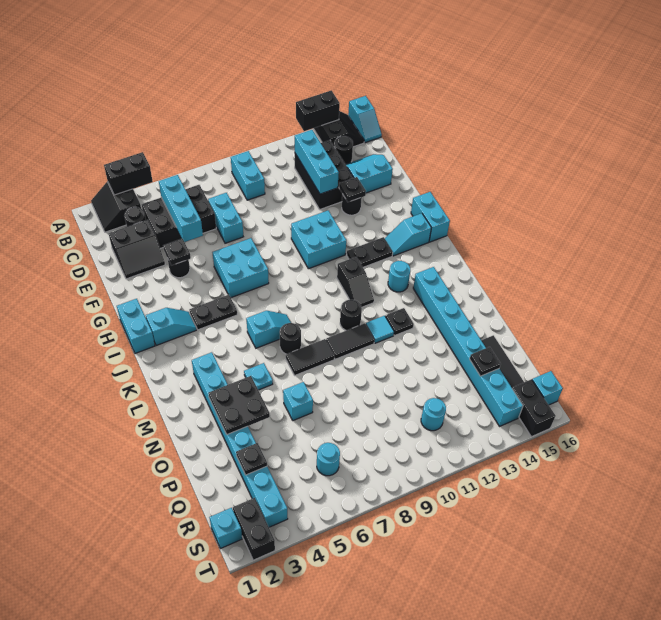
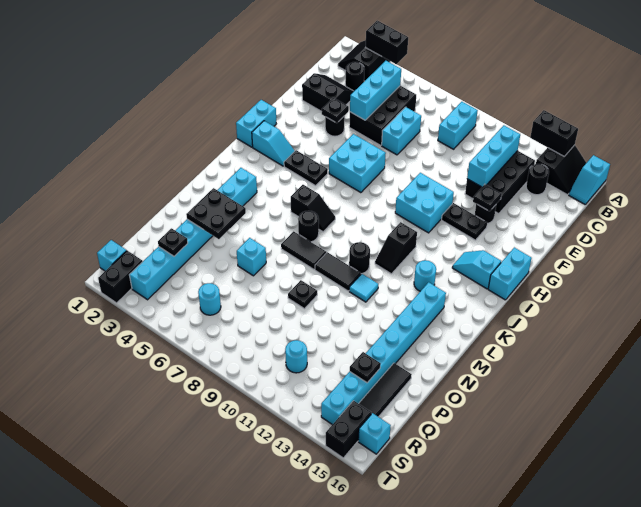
black brick C4:D6 level 1 -> black brick C5:E6 level 1
black slope D2:E3 level 1 top D -> black slope D2:E3 level 1 top E
cyan slope D14:E15 level 1 top E -> none
black plate I12:I13 level 1 -> black plate G12:G13 level 1
cyan slope K6:K7 level 1 top 6 -> black slope K6:K7 level 1 top 6
cyan plate M5 level 1 -> none
black plate M12 level 1 -> black plate O9 level 1

